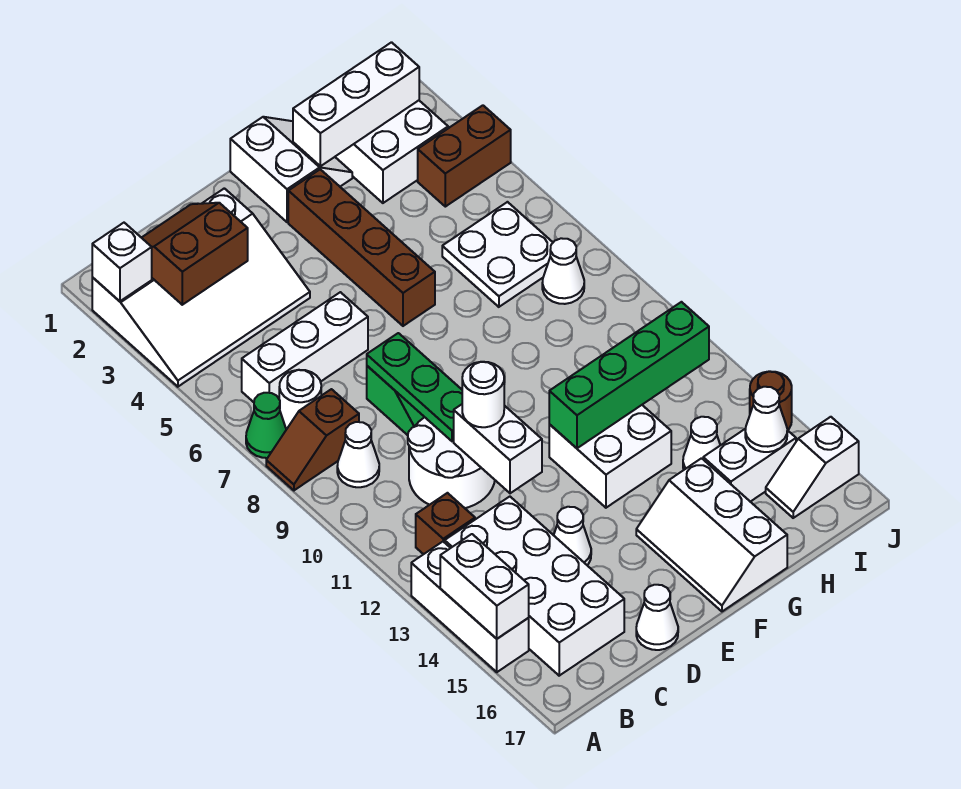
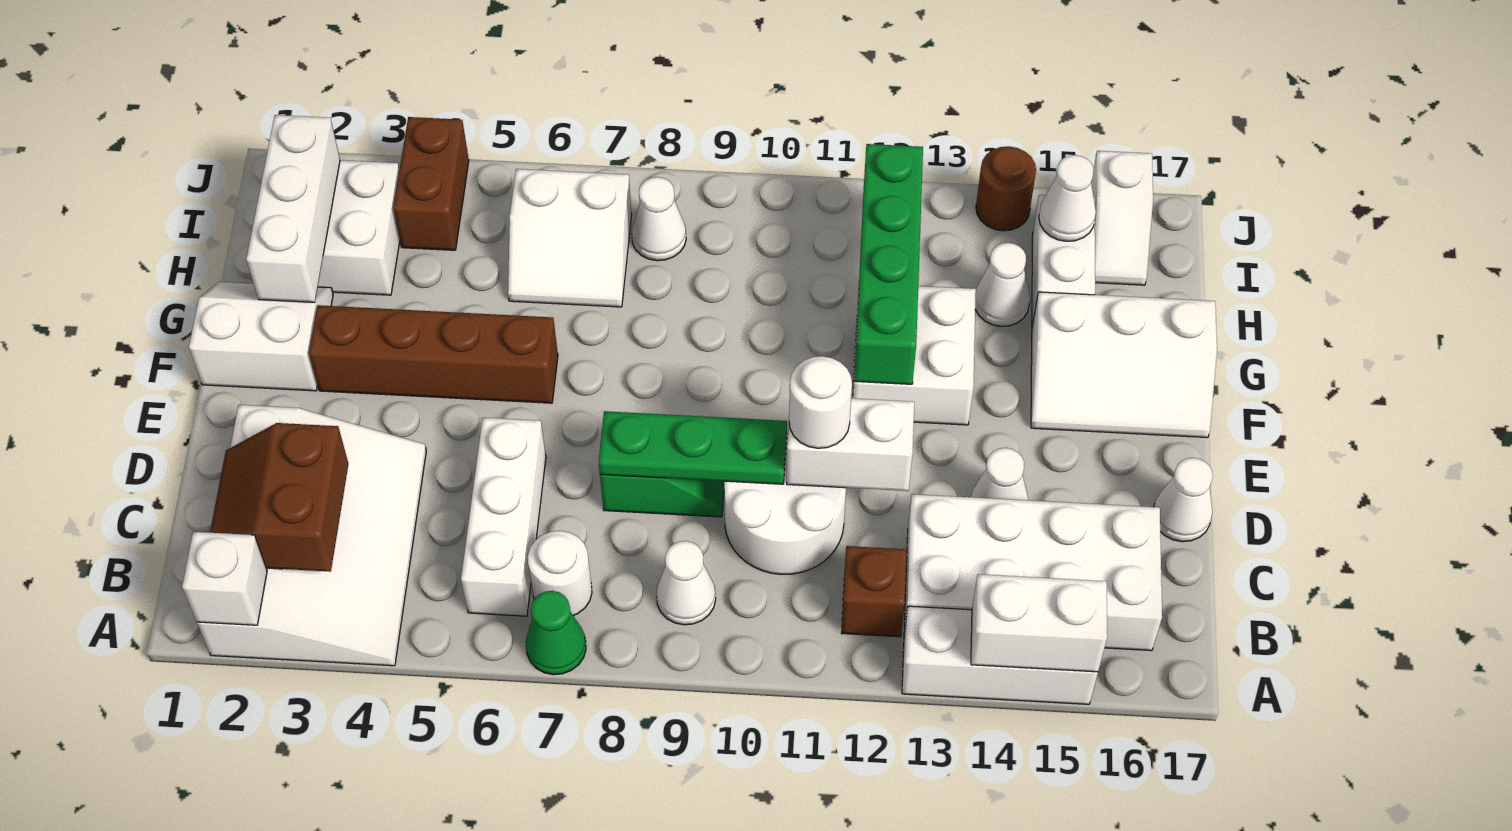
brown slope A8:B8 level 1 top B -> none
white plate H6:I7 level 1 -> white slope H6:I7 level 1 top I

